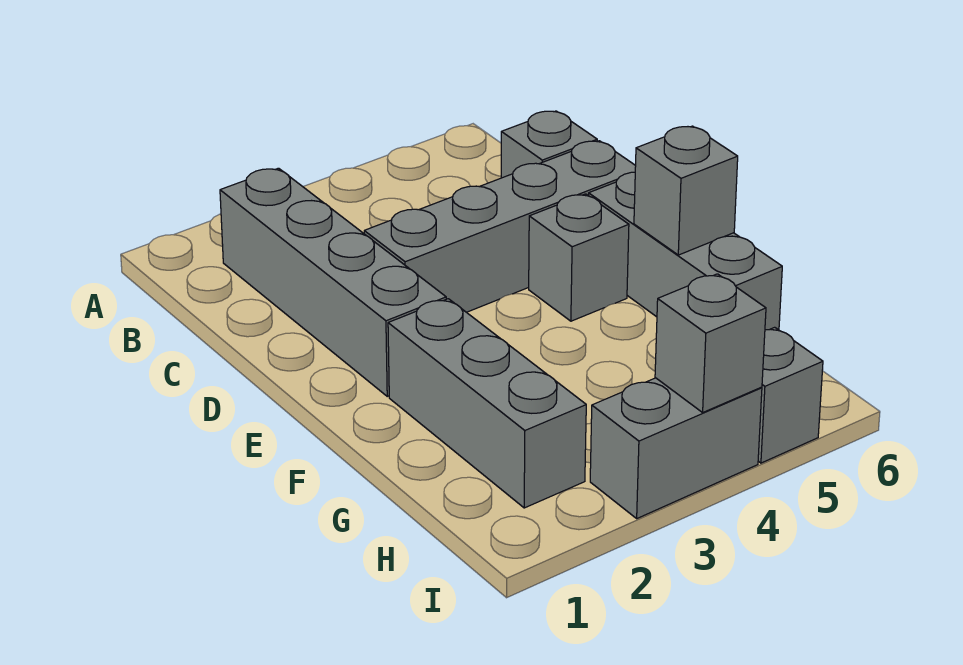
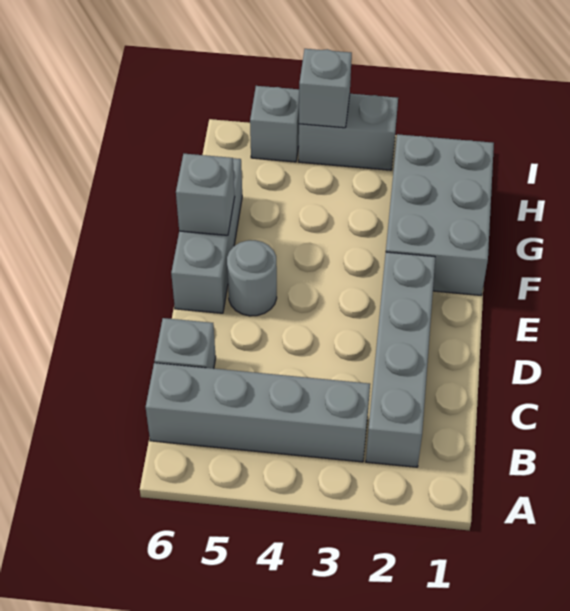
grey brick D3:D6 level 1 -> grey brick B3:B6 level 1
grey brick E5 level 1 -> grey round brick E5 level 1
grey brick F2:H2 level 1 -> grey brick F1:H2 level 1

